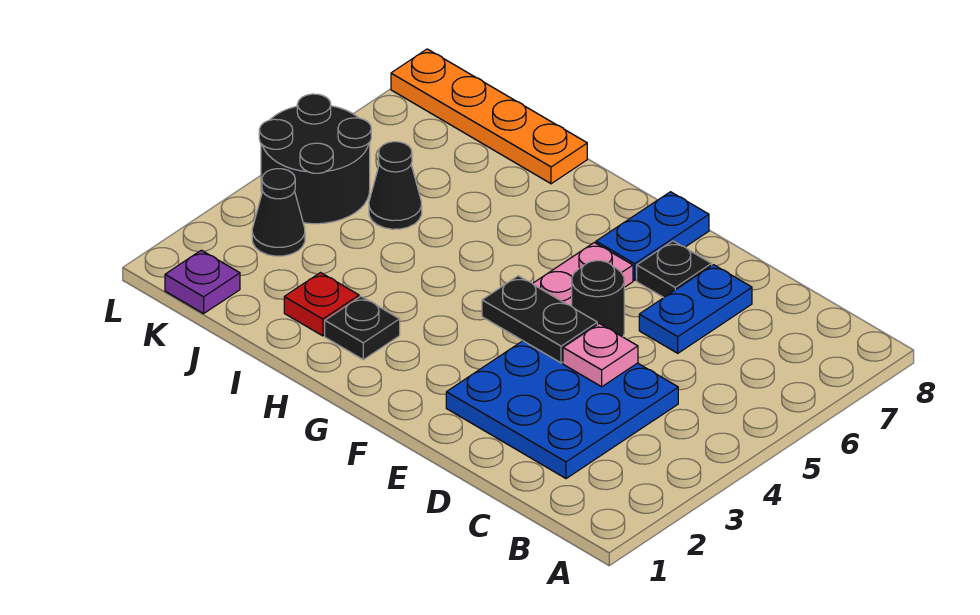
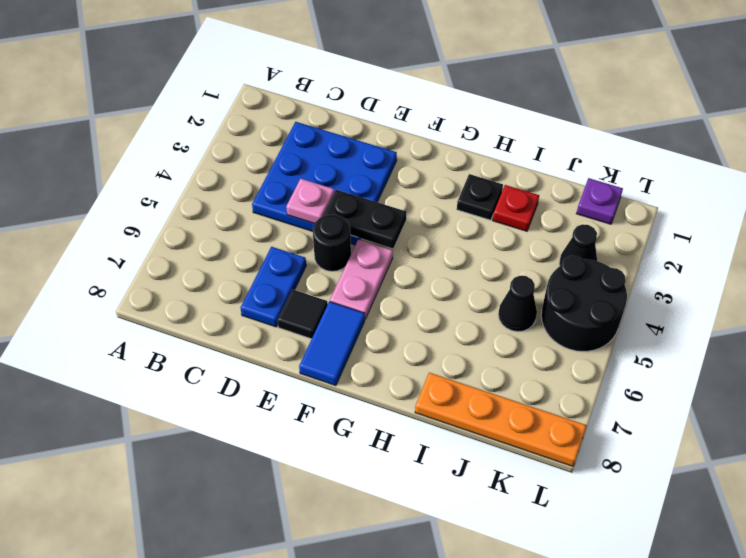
black plate E7 level 1 -> black tile E7 level 1
blue plate F7:F8 level 1 -> blue tile F7:F8 level 1

